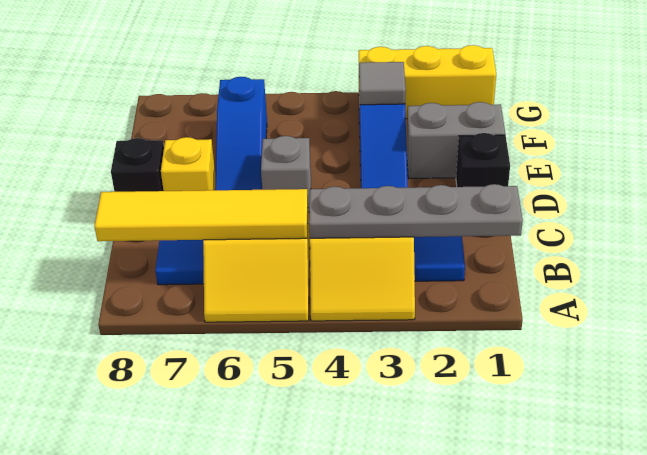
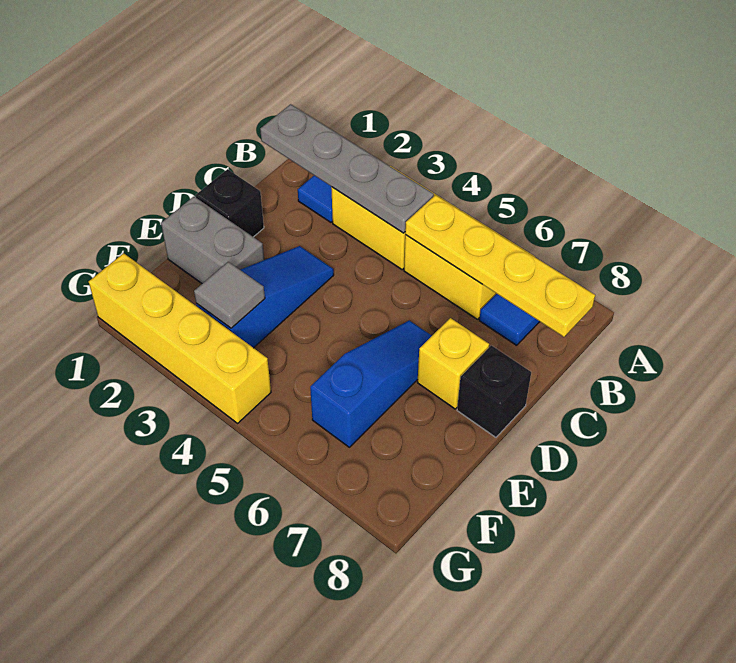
yellow tile B5:B8 level 2 -> yellow plate B5:B8 level 2
grey brick D5 level 1 -> none
yellow brick G1:G3 level 1 -> yellow brick G1:G4 level 1

